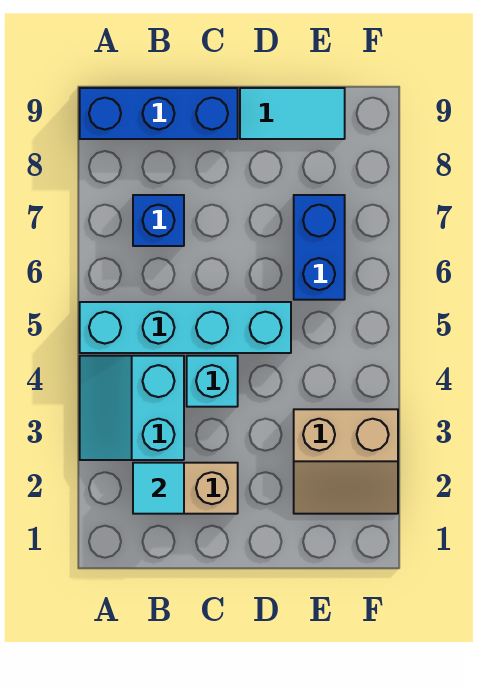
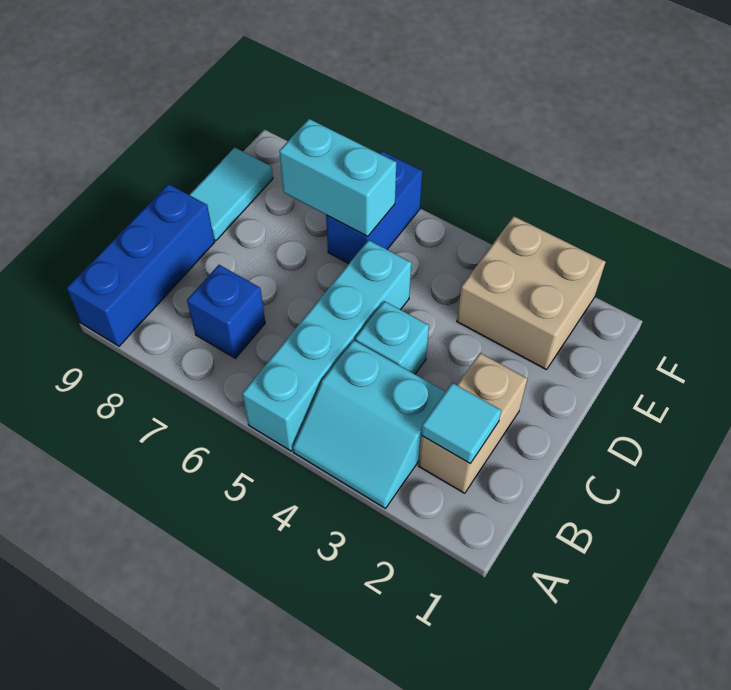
tan slope E2:F3 level 1 top 3 -> tan brick E2:F3 level 1
blue brick E6:E7 level 1 -> blue brick E6:F6 level 1
none -> cyan brick E6:E7 level 2

